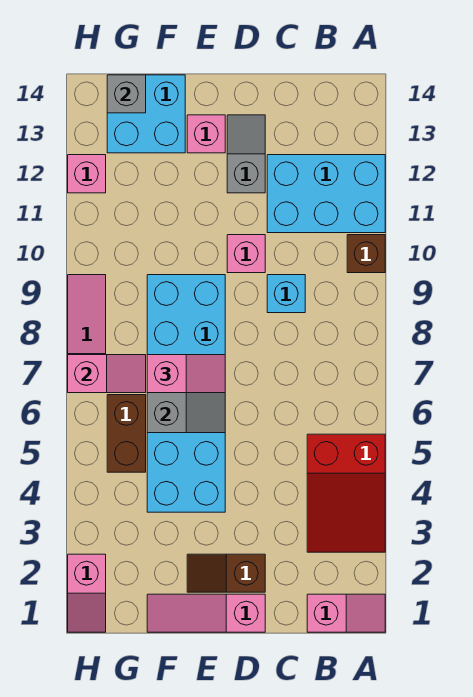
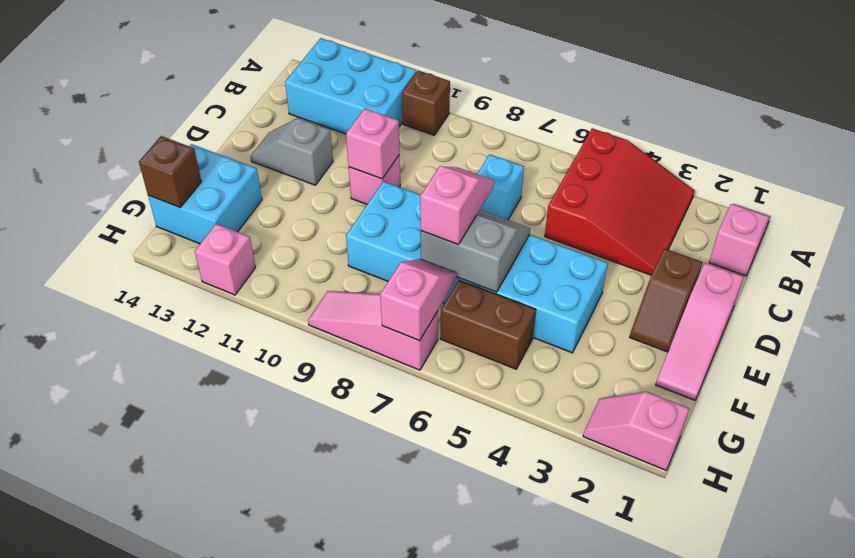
red slope A3:B5 level 1 top 5 -> red slope A3:C5 level 1 top 5
cyan brick A11:C12 level 1 -> cyan brick A11:B13 level 1
cyan brick C9 level 1 -> cyan brick C7 level 1
pink brick E13 level 1 -> pink brick D10 level 2
grey brick G14 level 2 -> brown brick G14 level 2
pink slope H1:H2 level 1 top 2 -> pink slope H1:H2 level 1 top 1

